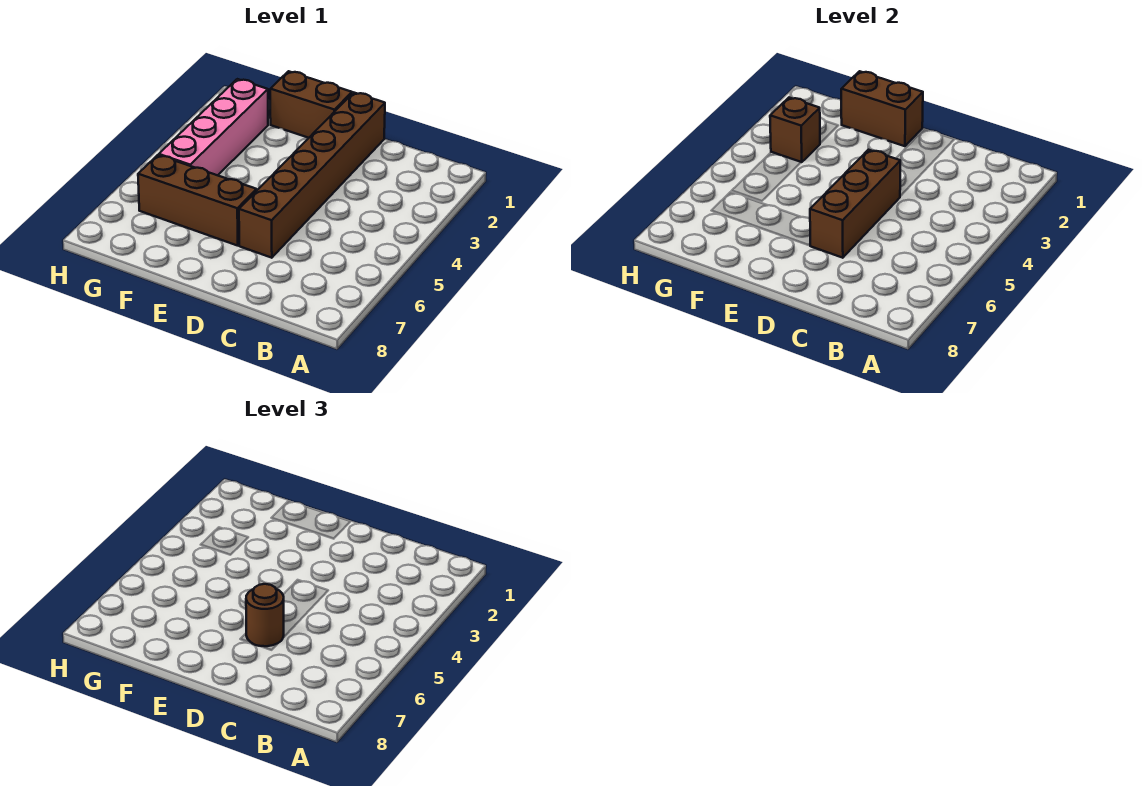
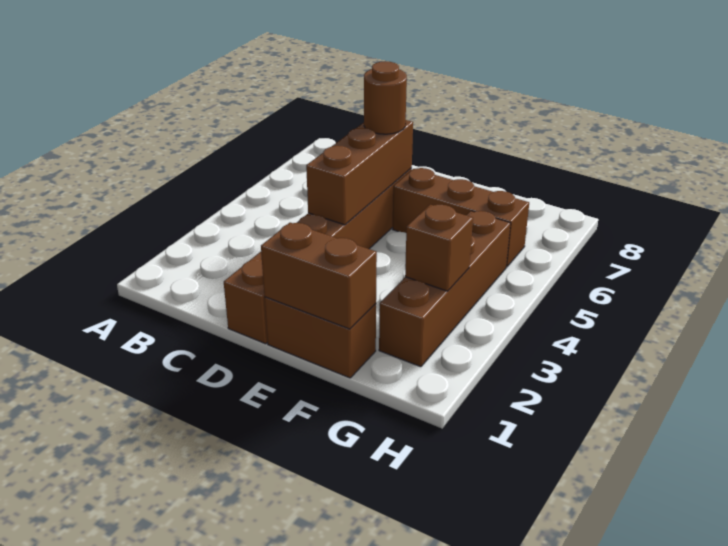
pink brick G2:G5 level 1 -> brown brick G2:G5 level 1

